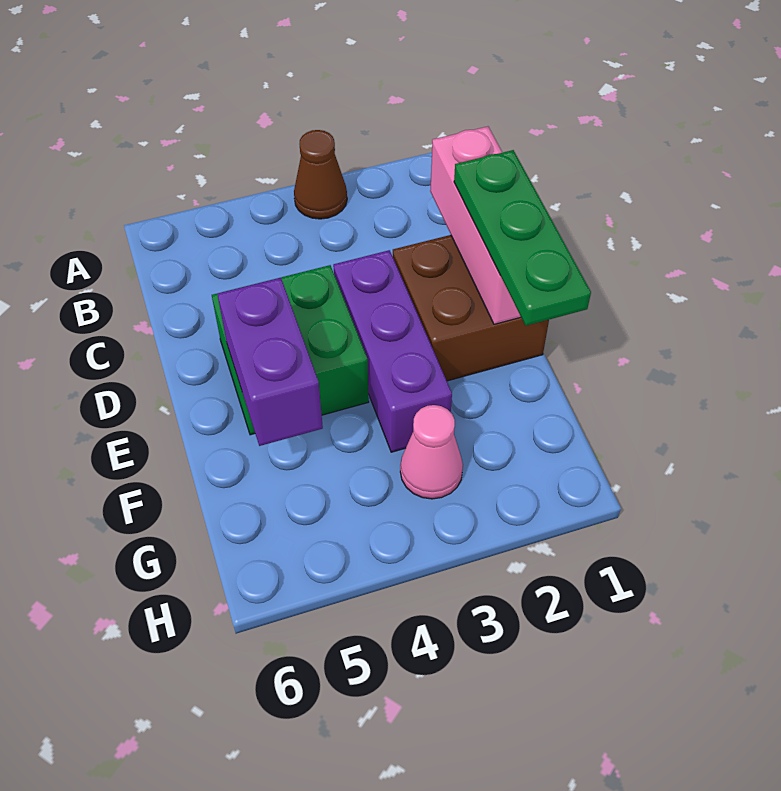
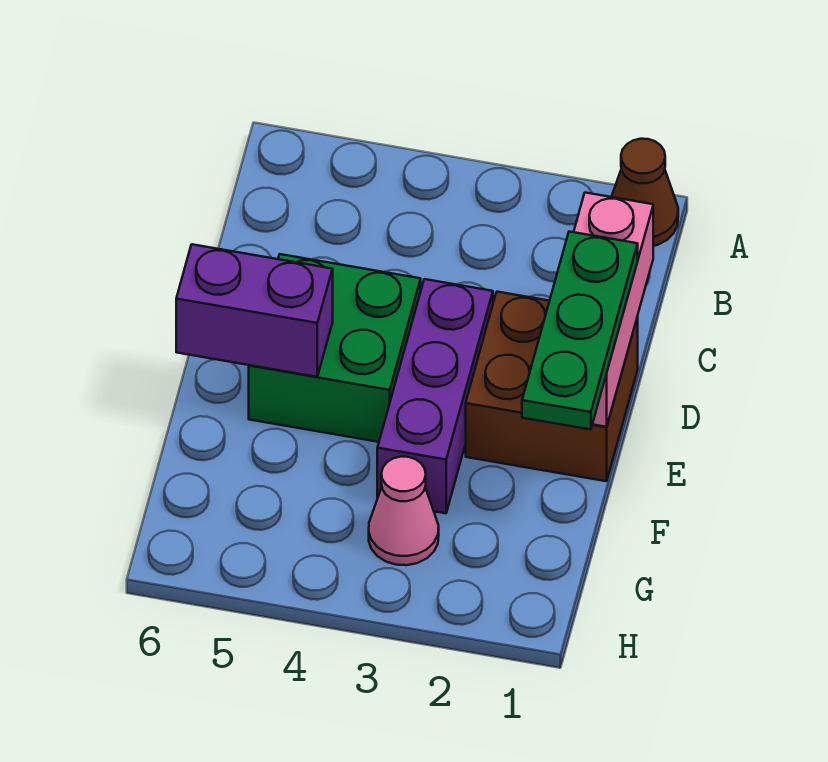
brown cone A3 level 1 -> brown cone A1 level 1
purple brick E5:F5 level 2 -> purple brick E5:E6 level 2

